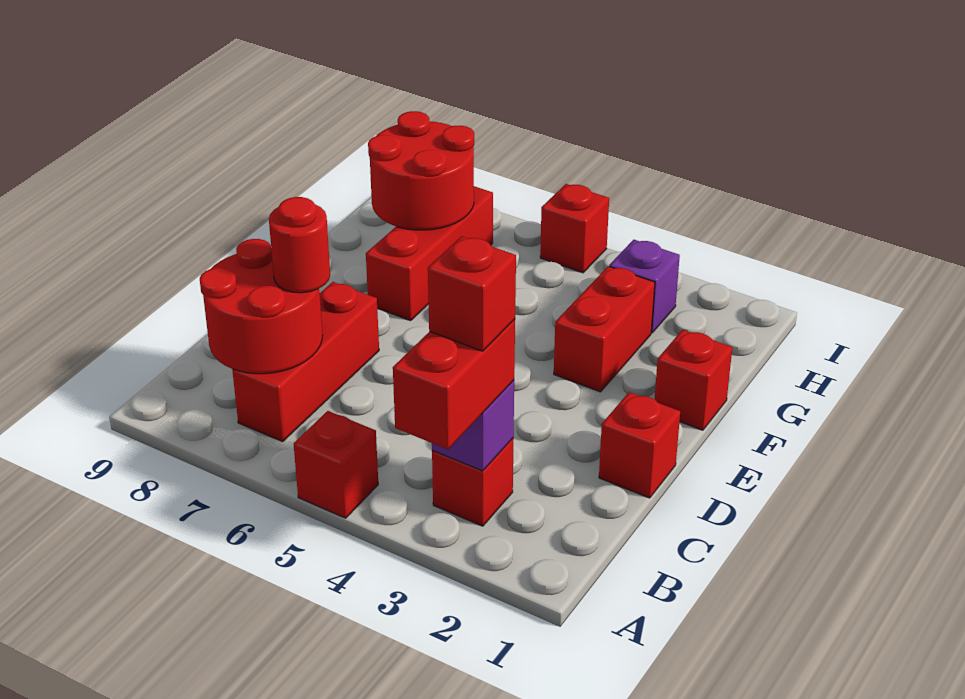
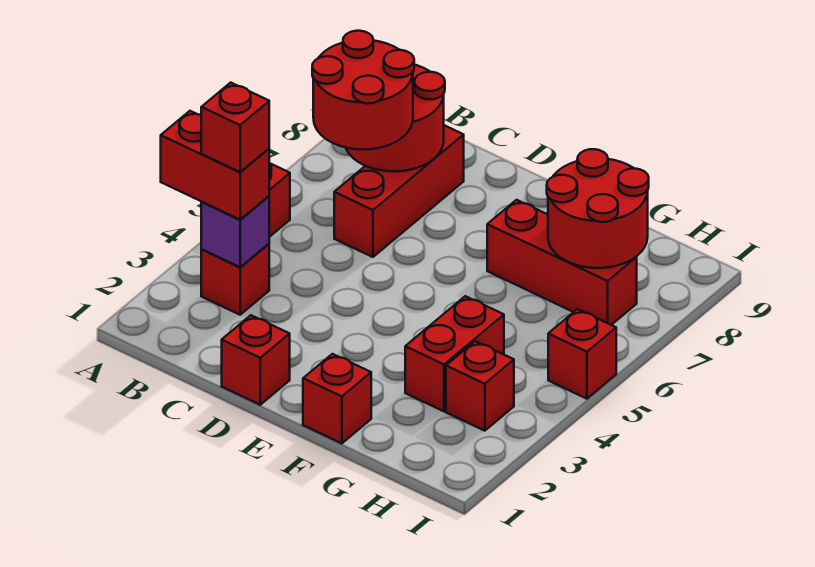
red brick B7:D7 level 1 -> red brick C6:C8 level 1
red round brick C7 level 3 -> red round brick B6:C7 level 3
red brick F3:G3 level 1 -> red brick G3:G4 level 1
purple brick H3 level 1 -> red brick H3 level 1

